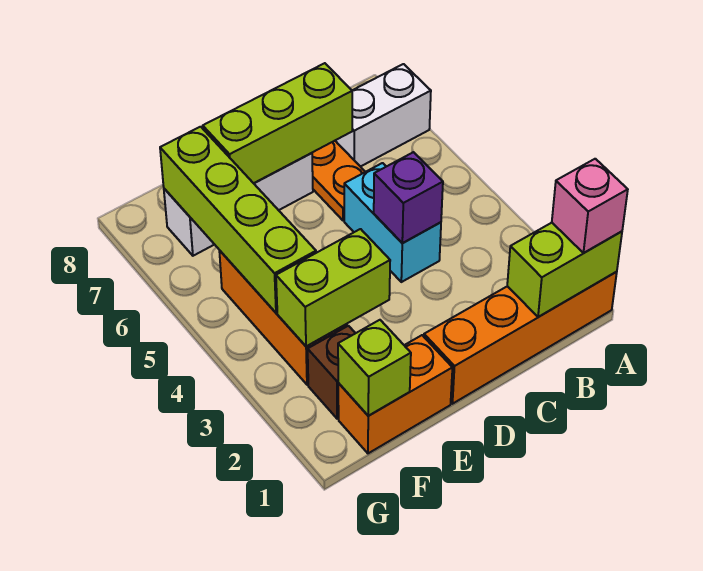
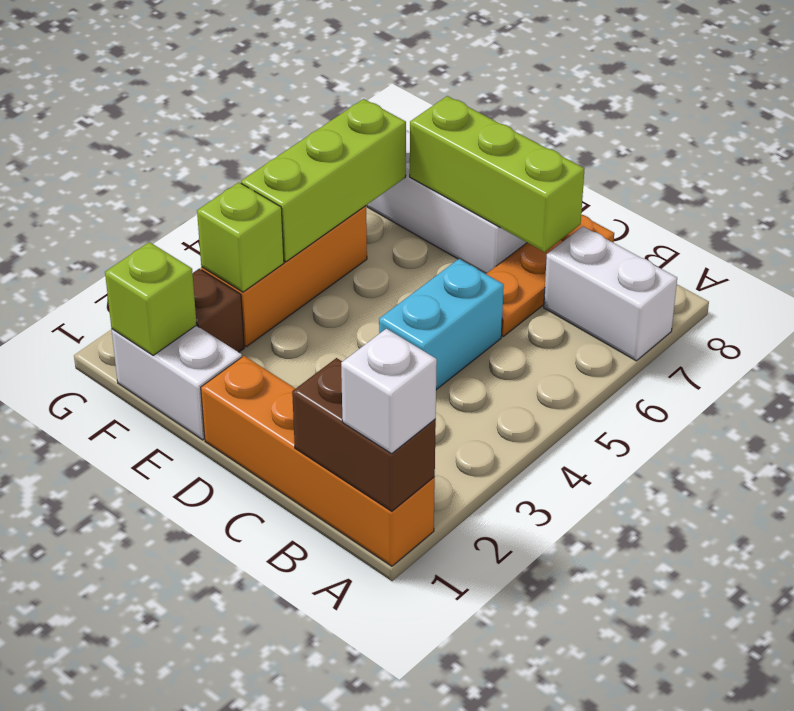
lime brick A1:B1 level 2 -> brown brick A1:B1 level 2
pink brick A1 level 3 -> white brick A1 level 3
purple brick C4 level 2 -> none
orange brick E1:F1 level 1 -> white brick E1:F1 level 1
lime brick E3:F3 level 2 -> lime brick F3 level 2
lime brick F4:F7 level 2 -> lime brick F4:F6 level 2

